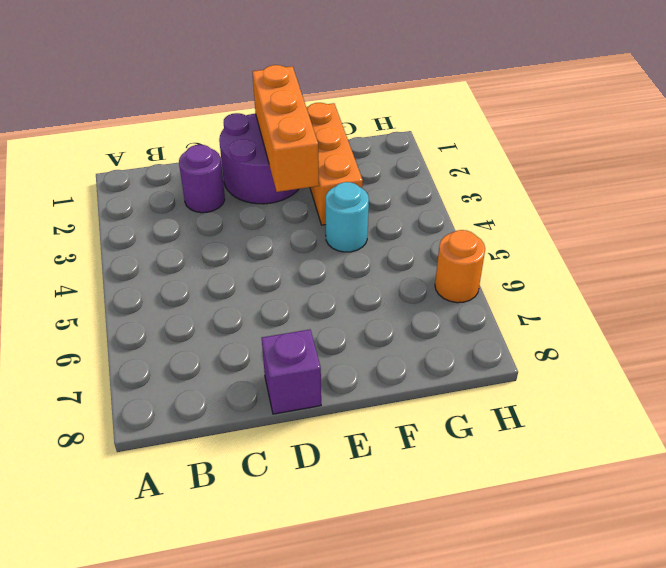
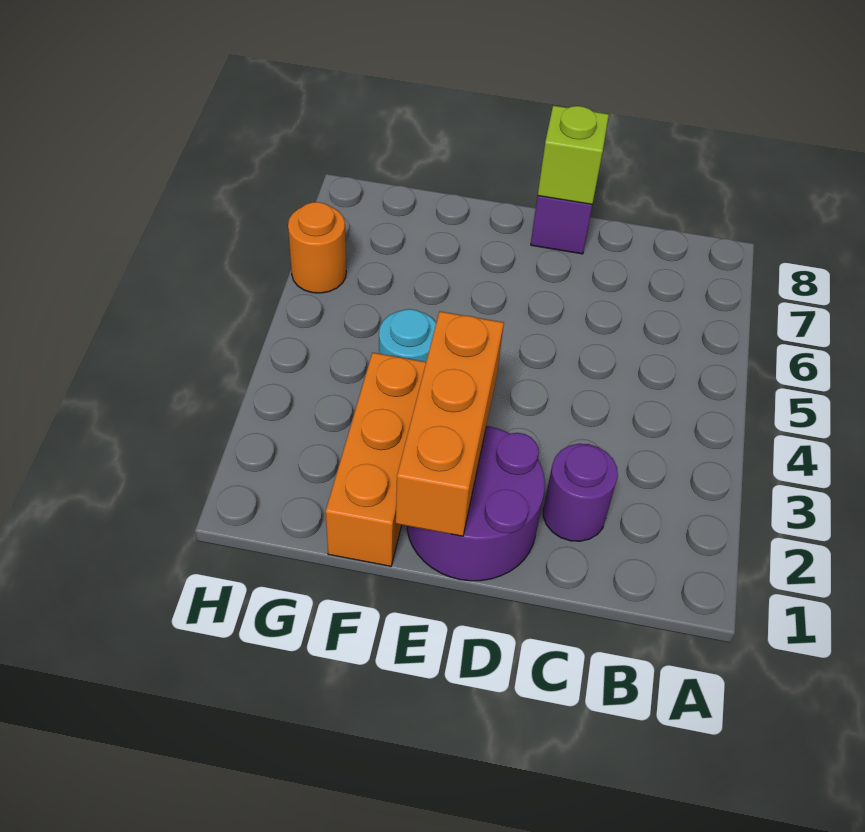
none -> lime brick D8 level 2

